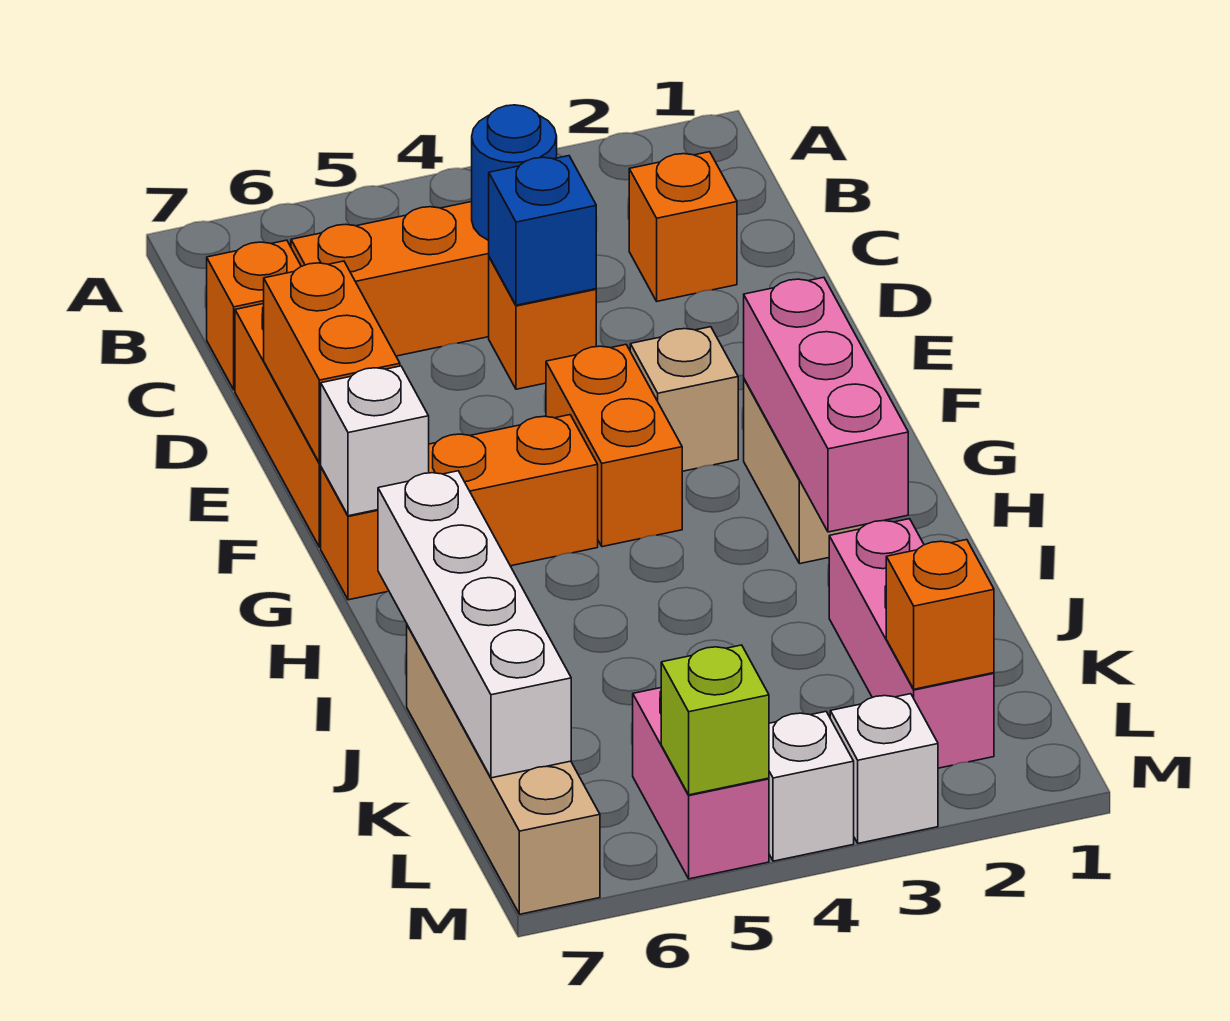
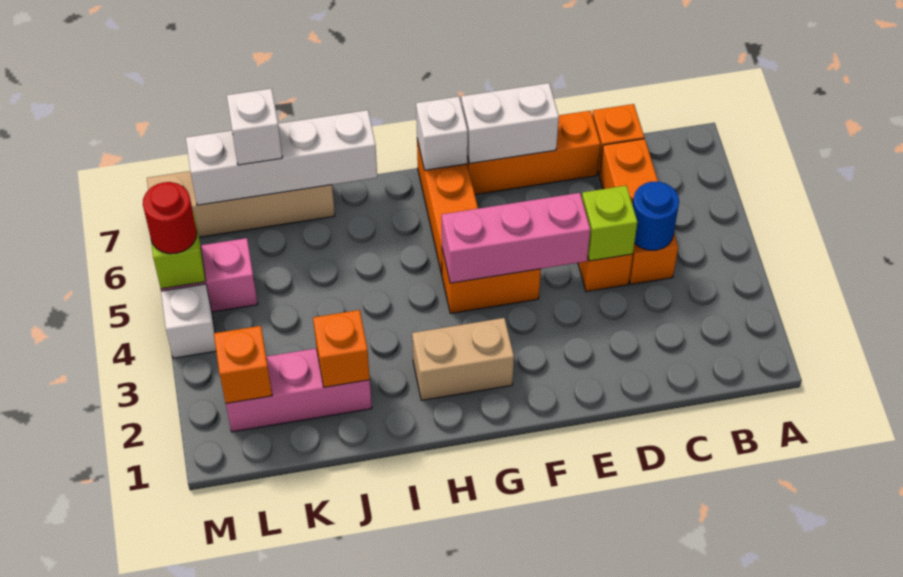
orange brick C2 level 1 -> orange brick J2 level 2
blue brick D4 level 2 -> lime brick D4 level 2
orange brick E7:F7 level 2 -> white brick E7:F7 level 2
tan brick F3 level 1 -> none
pink brick G2:I2 level 2 -> pink brick E4:G4 level 2
white brick M3 level 1 -> white brick K7 level 3
none -> red round brick M5 level 3

